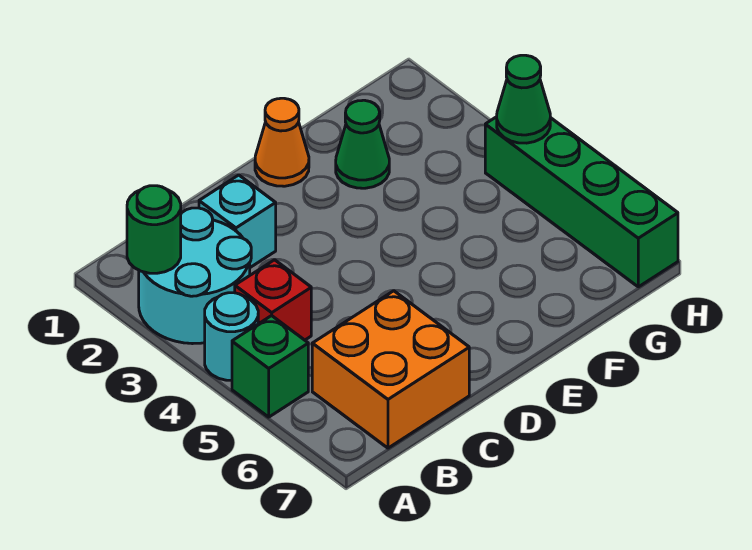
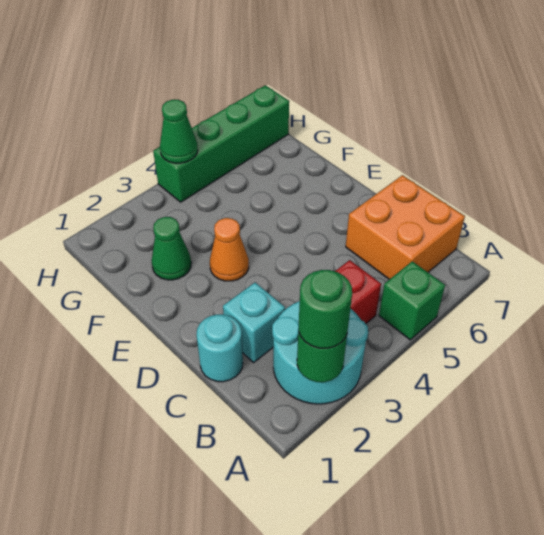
none -> green round brick A2 level 3
cyan round brick A4 level 1 -> cyan round brick C1 level 1
orange cone E1 level 1 -> orange cone E3 level 1

